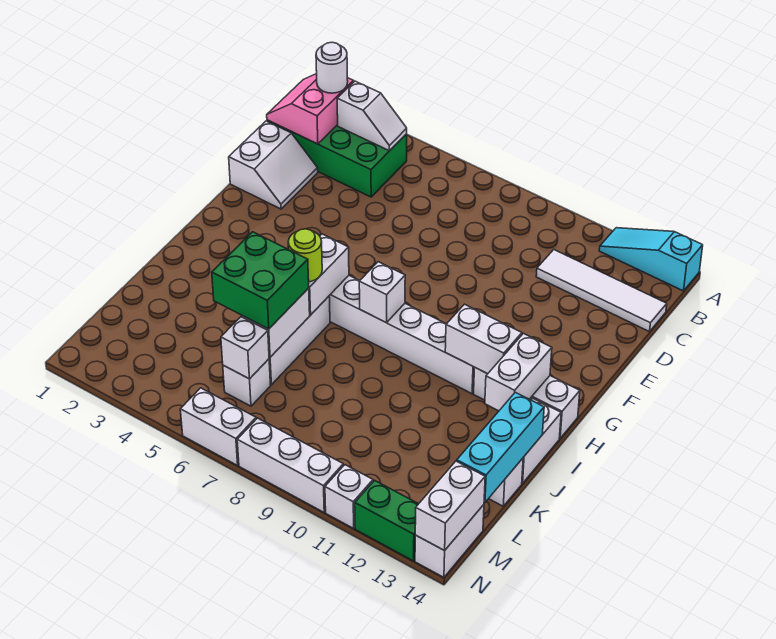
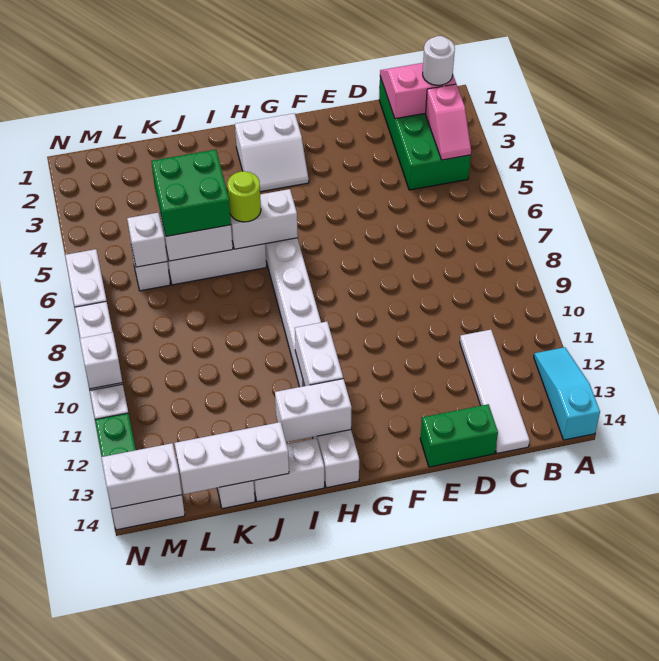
white slope B3:B4 level 2 top 3 -> pink slope B3:B4 level 2 top 3
white slope D1:E2 level 1 top 1 -> white slope G2:H3 level 1 top 2
none -> green brick D14:E14 level 1
white brick H8 level 2 -> white brick N10 level 2
cyan brick J14:L14 level 2 -> white brick J14:L14 level 2

